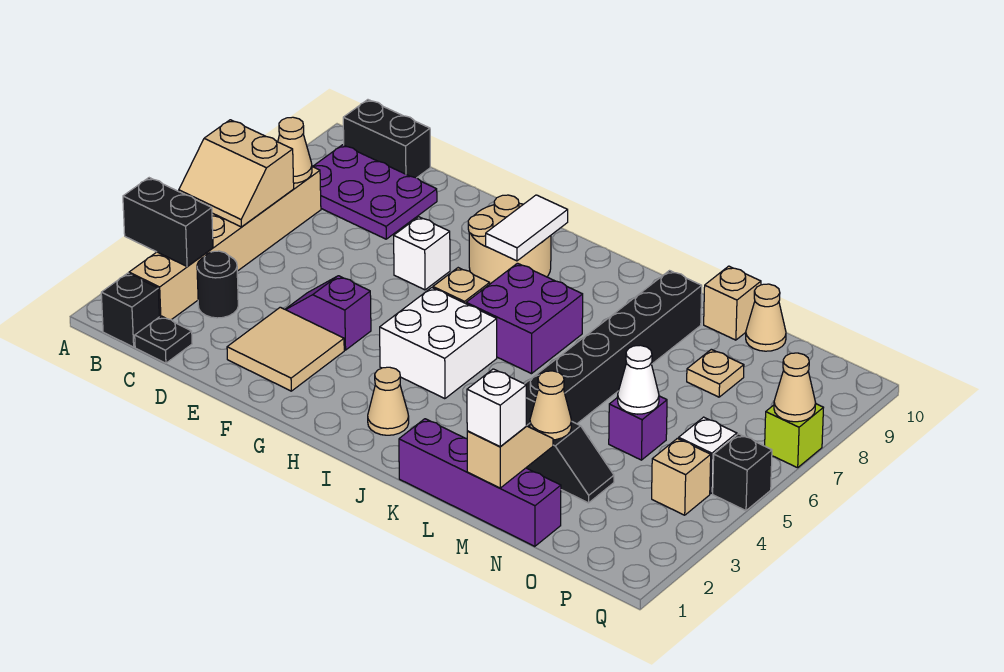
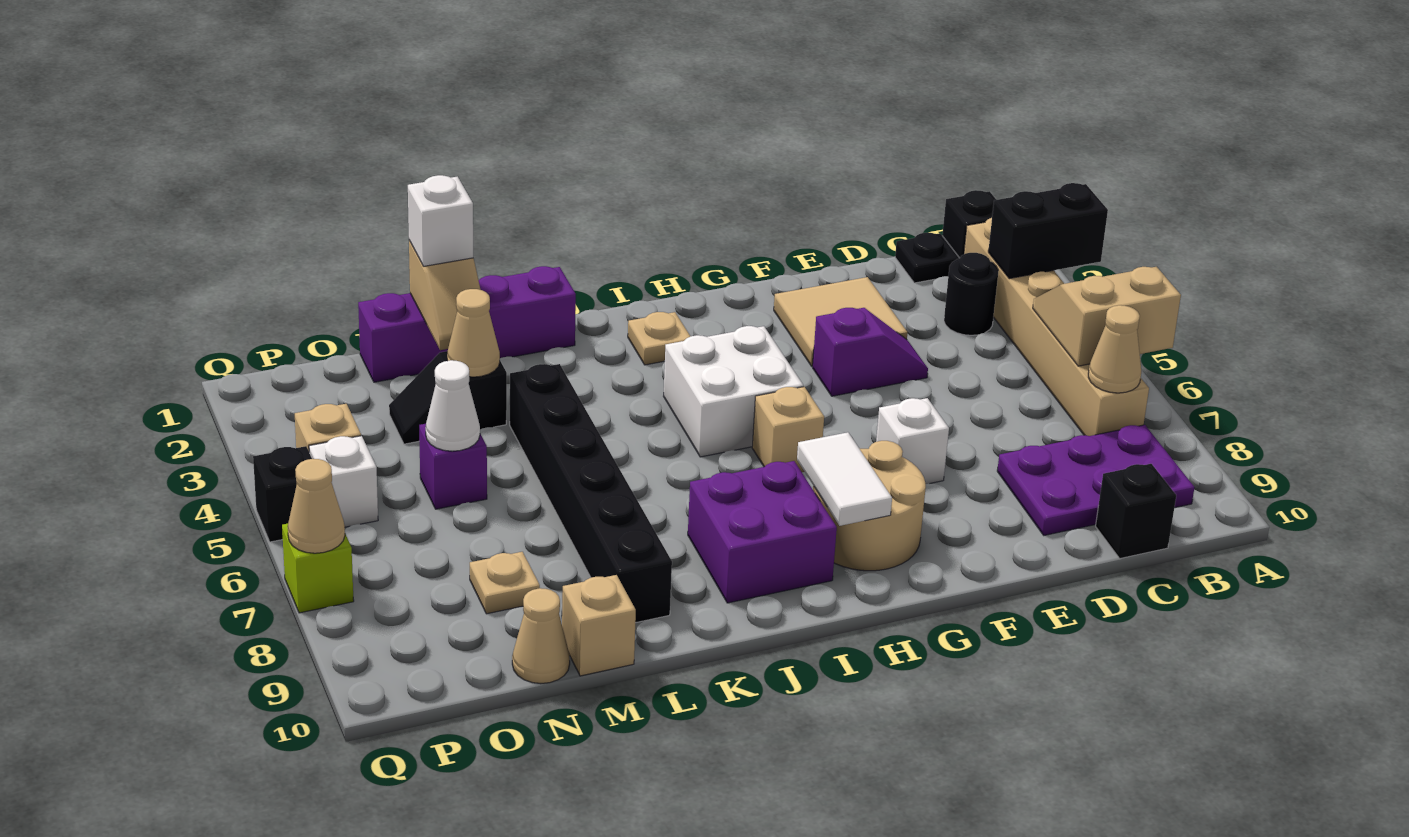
black brick B10:C10 level 1 -> black brick C10 level 1
tan cone I2 level 1 -> tan plate I2 level 1
purple brick I6:J7 level 1 -> purple brick I8:J9 level 1

